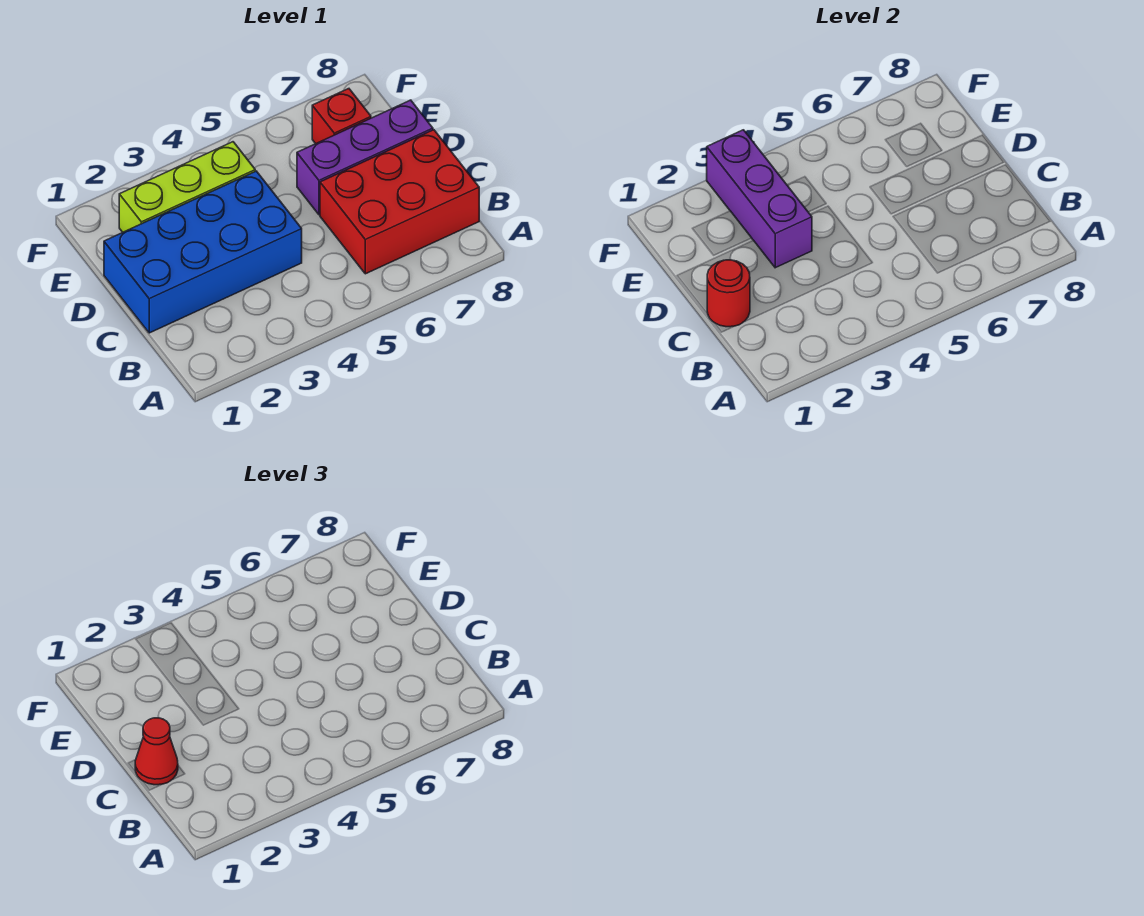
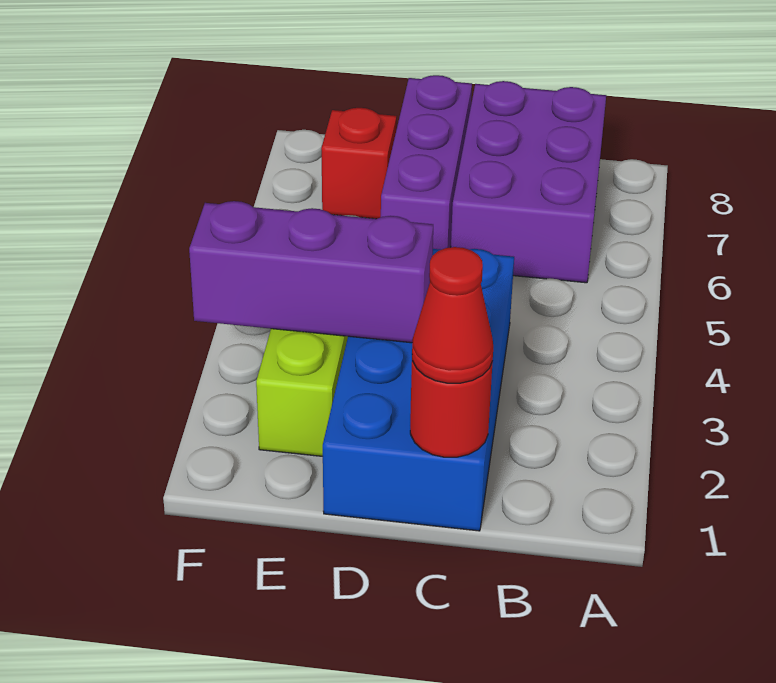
red brick B6:C8 level 1 -> purple brick B6:C8 level 1

